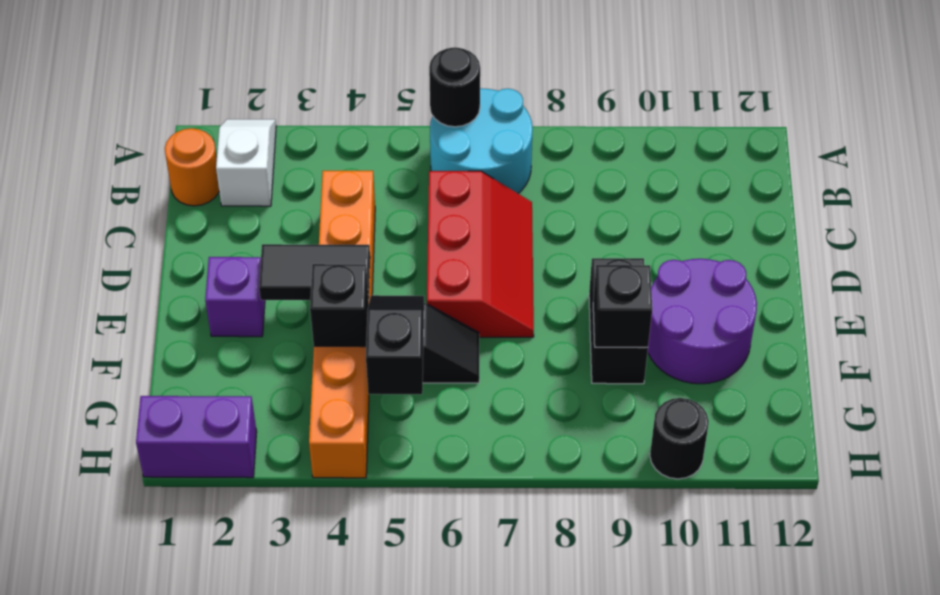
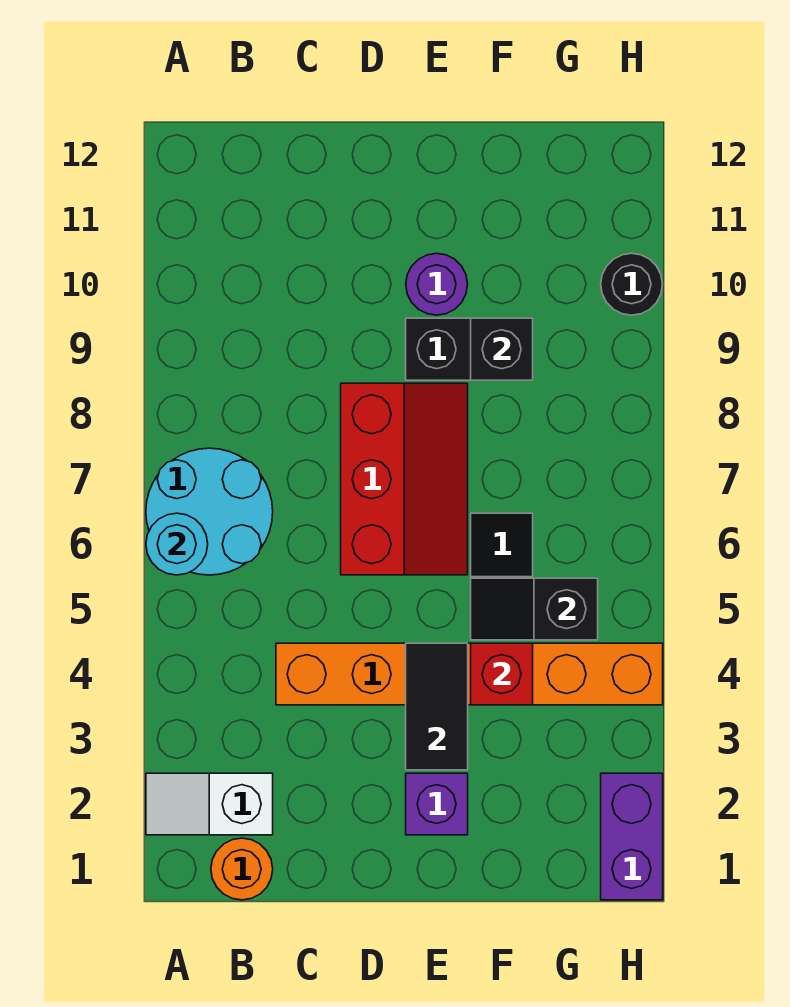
black round brick A6 level 2 -> cyan round brick A6 level 2
red slope C6:E7 level 1 top 6 -> red slope D6:E8 level 1 top D
purple round brick E10:F11 level 1 -> purple round brick E10 level 1
black brick F4 level 2 -> red brick F4 level 2

